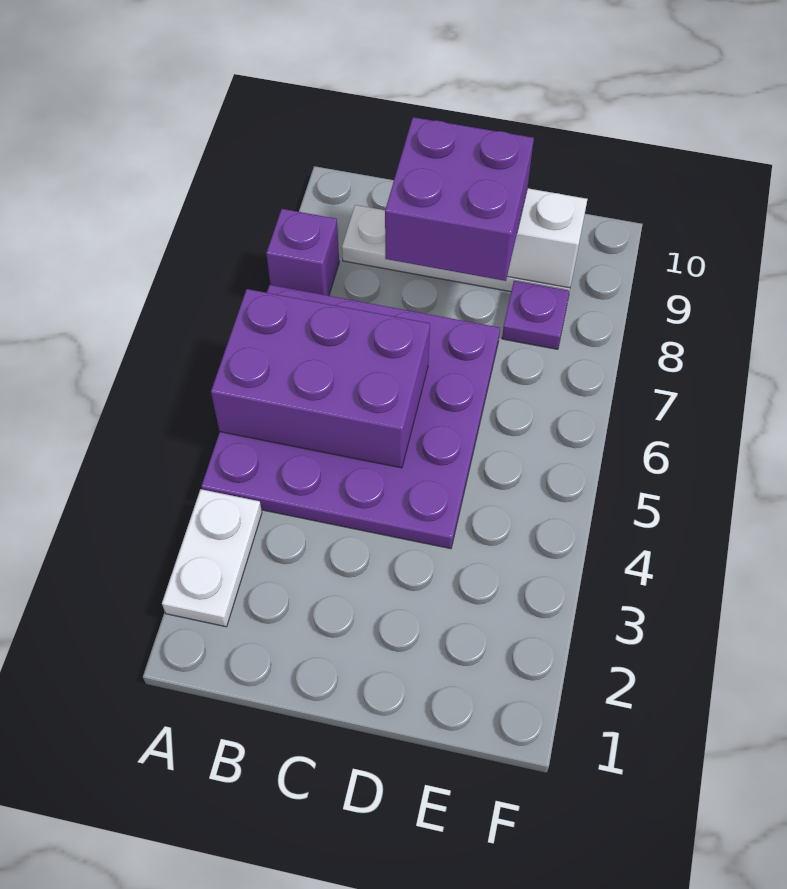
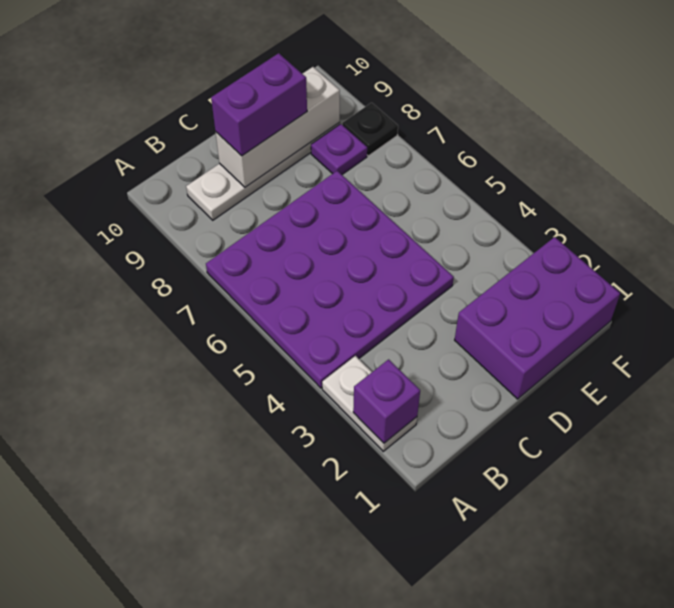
purple brick A5:C6 level 2 -> purple brick D1:F2 level 1
purple brick A8 level 1 -> purple brick A2 level 2
purple brick C8:D9 level 3 -> purple brick C9:D9 level 3
none -> black plate F8 level 1

